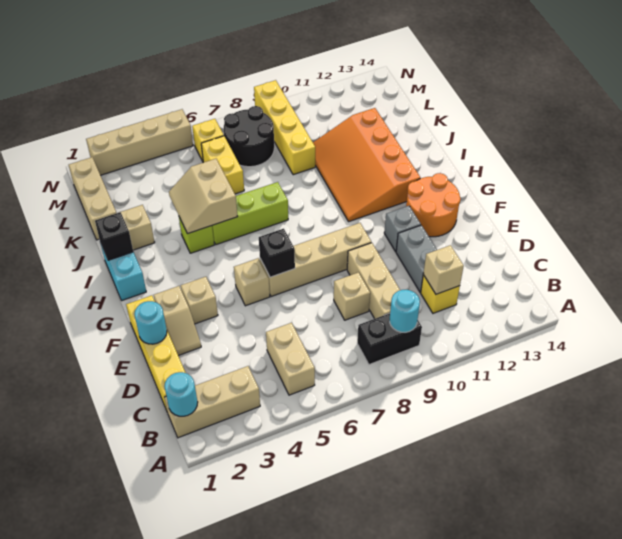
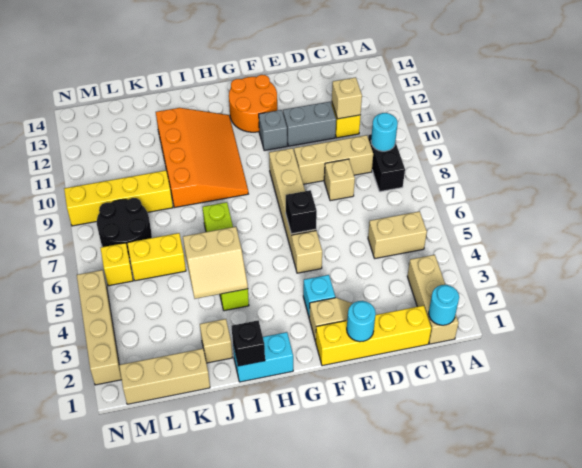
tan brick F3 level 1 -> cyan brick F3 level 1
orange slope H10:K12 level 1 top 12 -> orange slope H9:J12 level 1 top J

